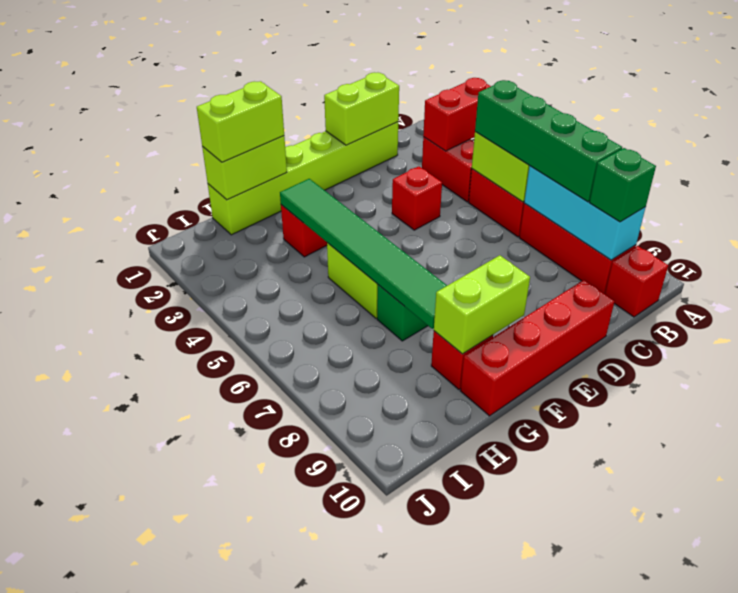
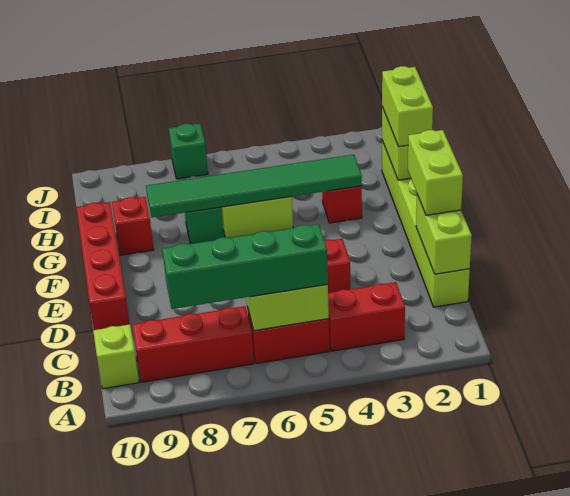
red brick A3:B3 level 2 -> none
cyan brick B7:B9 level 2 -> none
green brick B9 level 3 -> green brick J7 level 1
red brick B10 level 1 -> lime brick B10 level 1
lime brick F9:G9 level 2 -> lime brick D1:E1 level 3

